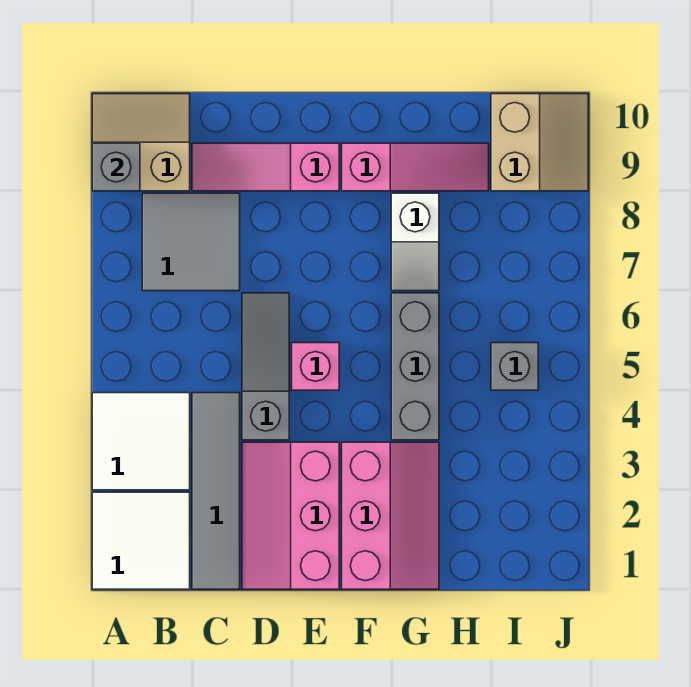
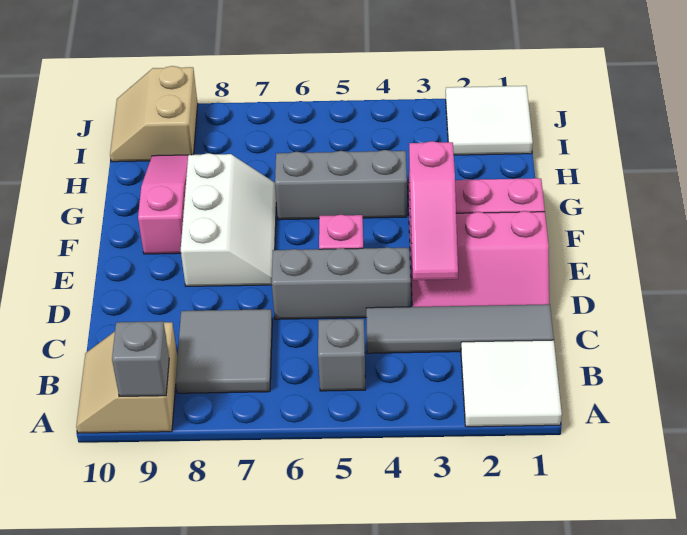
white tile A3:B4 level 1 -> white tile I1:J2 level 1
pink slope C9:E9 level 1 top E -> pink slope D3:F3 level 2 top F
grey slope D4:D6 level 1 top 4 -> grey brick D4:D6 level 1
white slope G7:G8 level 1 top 8 -> white slope E7:G8 level 1 top 8
grey brick I5 level 1 -> grey brick B5 level 1
tan slope I9:J10 level 1 top I -> tan slope I9:J10 level 1 top 9

